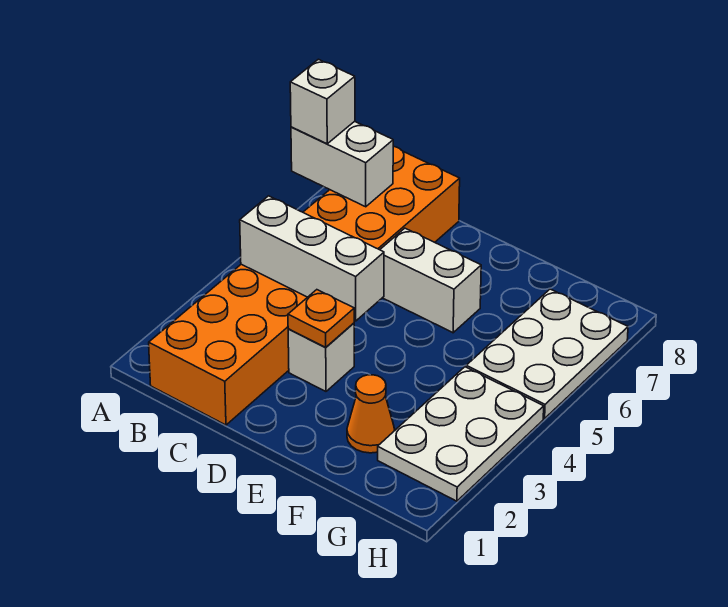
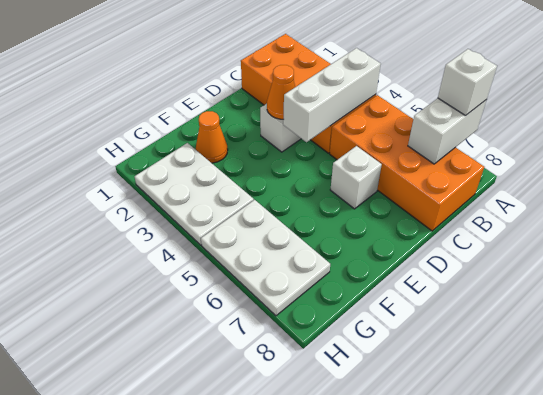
orange plate D3 level 2 -> orange cone D3 level 2
white brick D6:E6 level 1 -> white brick D6 level 1

